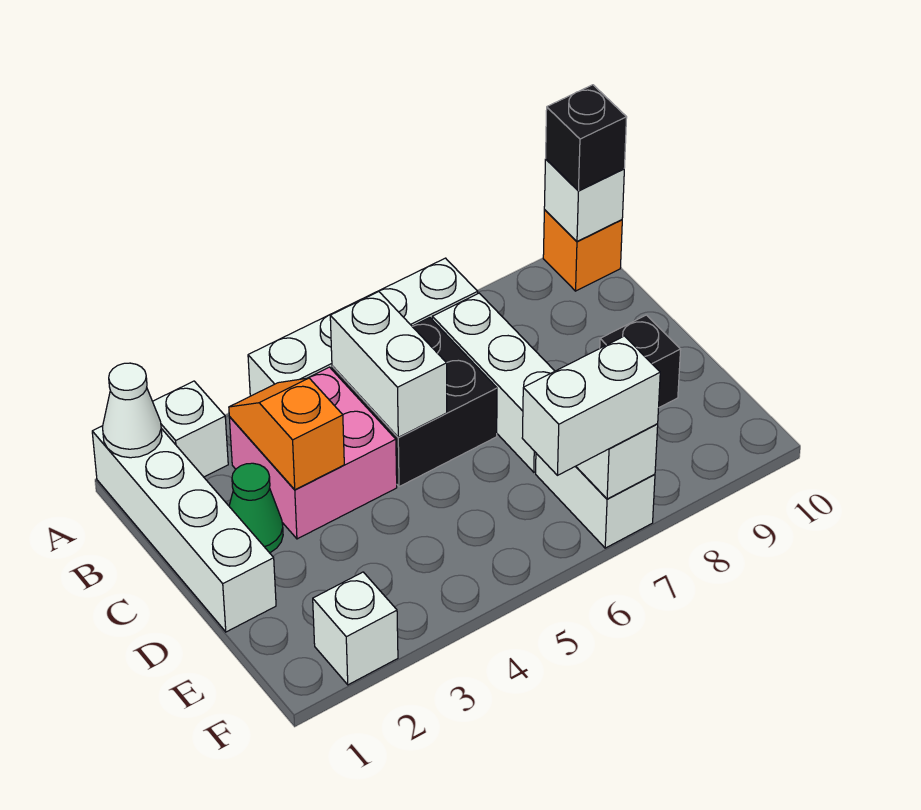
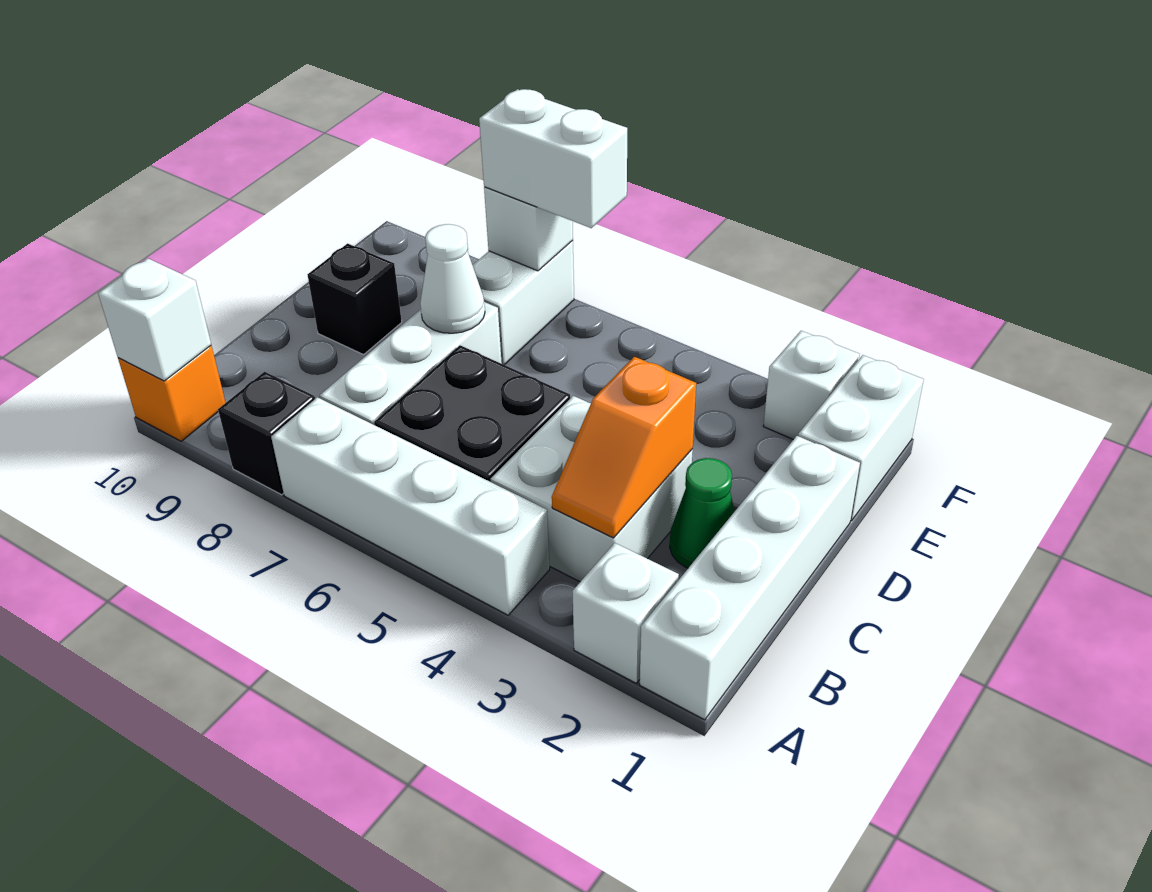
white cone A1 level 2 -> white cone D7 level 2
black brick A10 level 3 -> black brick A8 level 1
pink brick B3:C4 level 1 -> white brick B3:C4 level 1
white brick B5:C5 level 2 -> white brick E1:F1 level 1

